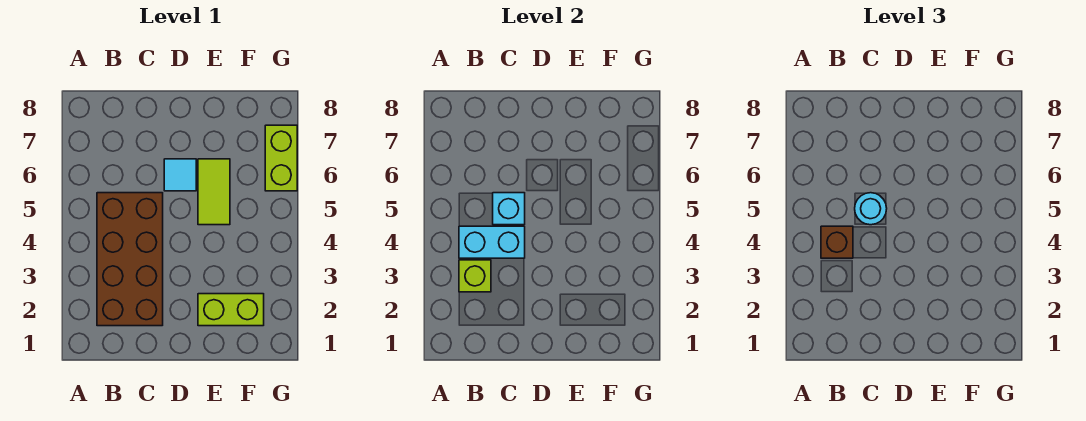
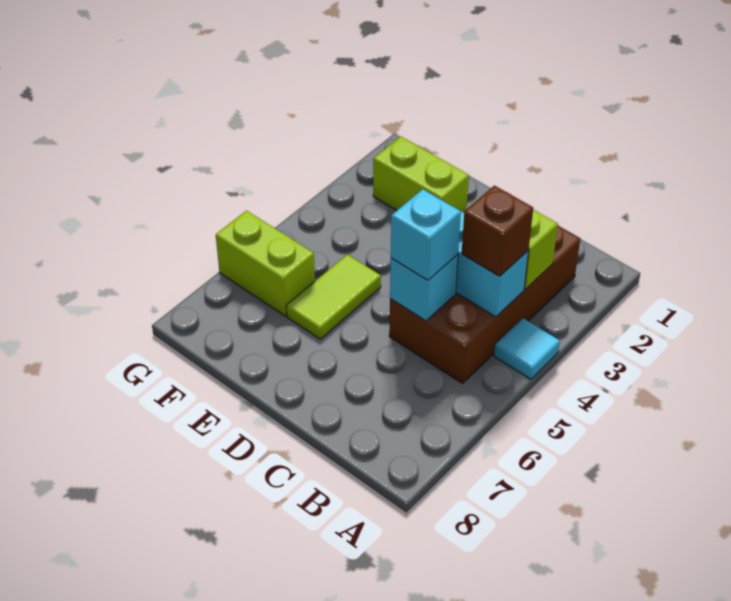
cyan round brick C5 level 3 -> cyan brick C5 level 3
cyan tile D6 level 1 -> cyan tile A4 level 1
lime brick G6:G7 level 1 -> lime brick F6:G6 level 1

